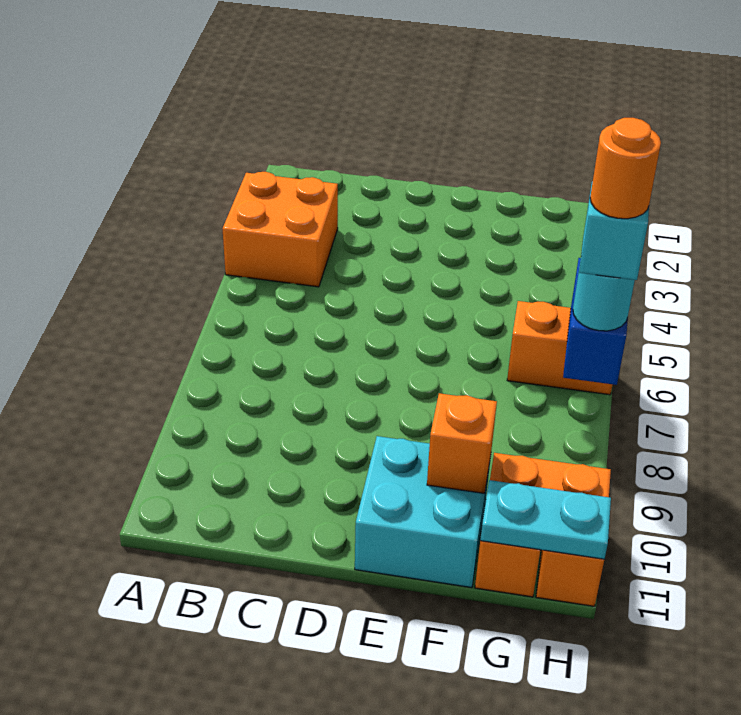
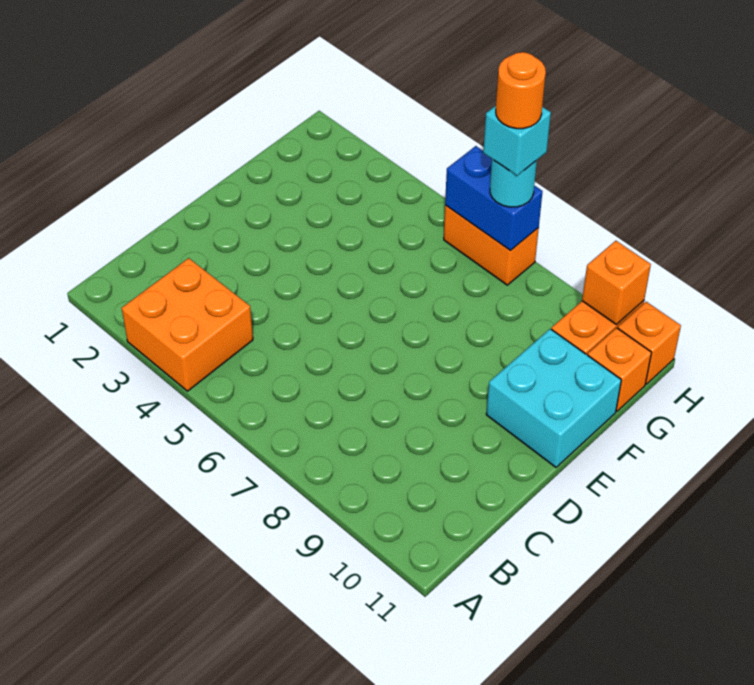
orange brick F10 level 2 -> orange brick H10 level 2
orange brick G6:H6 level 1 -> orange brick H6:H7 level 1
cyan plate G11:H11 level 2 -> none

